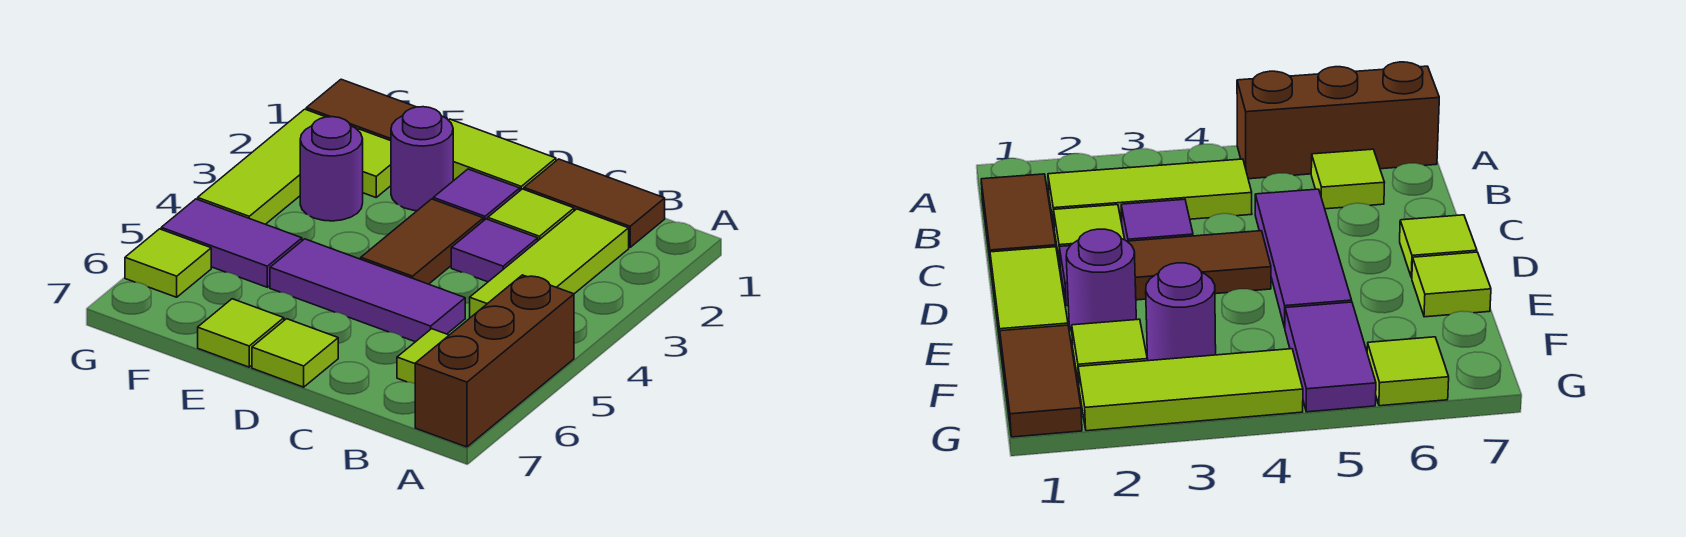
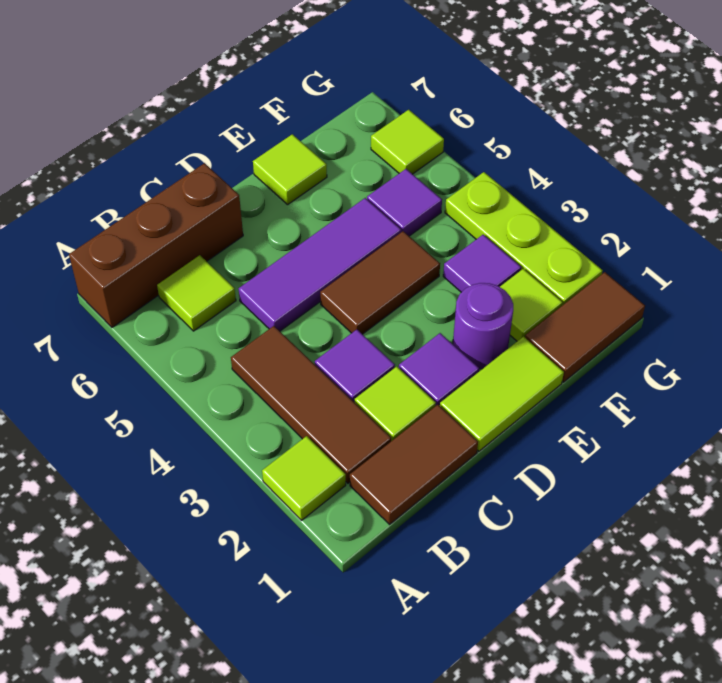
brown brick A5:A7 level 1 -> brown brick A7:C7 level 1
lime tile B2:B4 level 1 -> brown tile B2:B4 level 1
brown tile D3:D4 level 1 -> brown tile D4:E4 level 1
lime tile D7 level 1 -> lime tile A2 level 1
purple round brick F3 level 1 -> purple tile F3 level 1
purple tile F5:G5 level 1 -> purple tile F5 level 1
lime tile G2:G4 level 1 -> lime plate G2:G4 level 1

